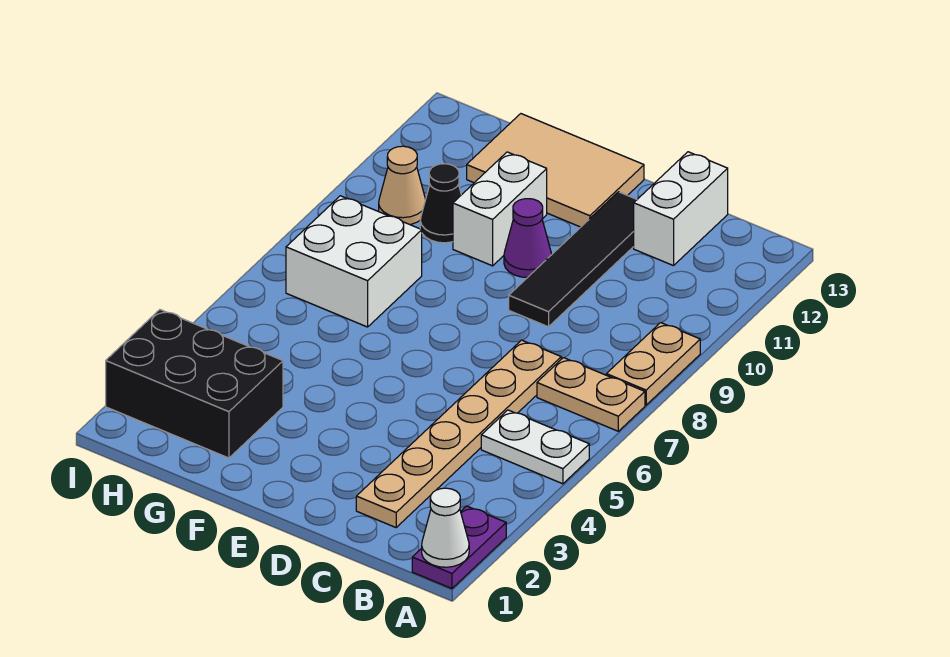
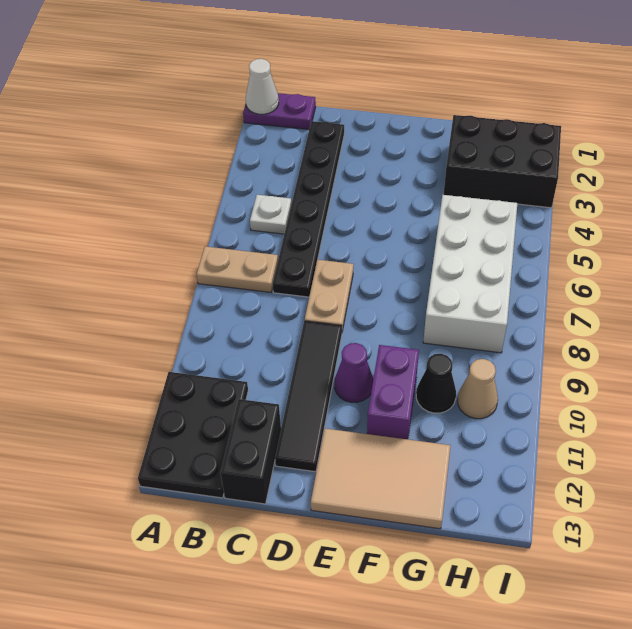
purple plate A1:A2 level 1 -> purple plate A1:B1 level 1
white plate A5:B5 level 1 -> white plate B5 level 1
tan plate A8:A9 level 1 -> tan plate D7:D8 level 1
none -> black plate A11:B13 level 1
tan plate C2:C7 level 1 -> black plate C2:C7 level 1
white brick C12:C13 level 1 -> black brick C12:C13 level 1
white brick F10:F11 level 1 -> purple brick F10:F11 level 1
white brick G7:H8 level 1 -> white brick G5:H8 level 1

